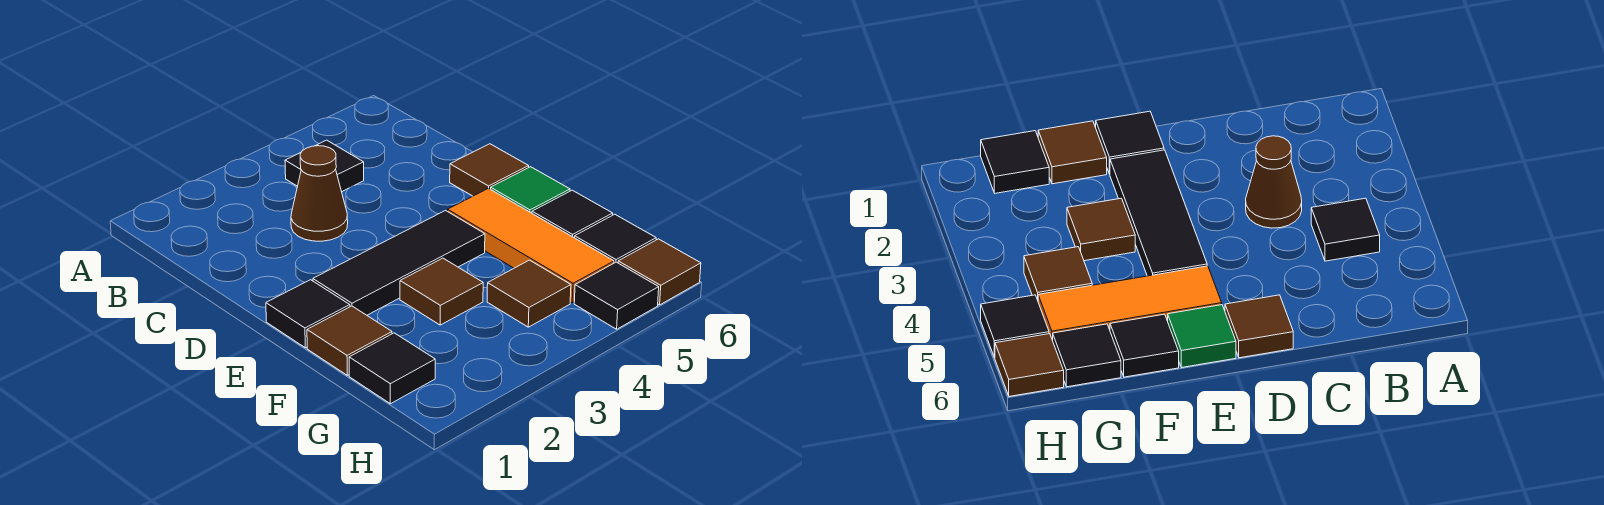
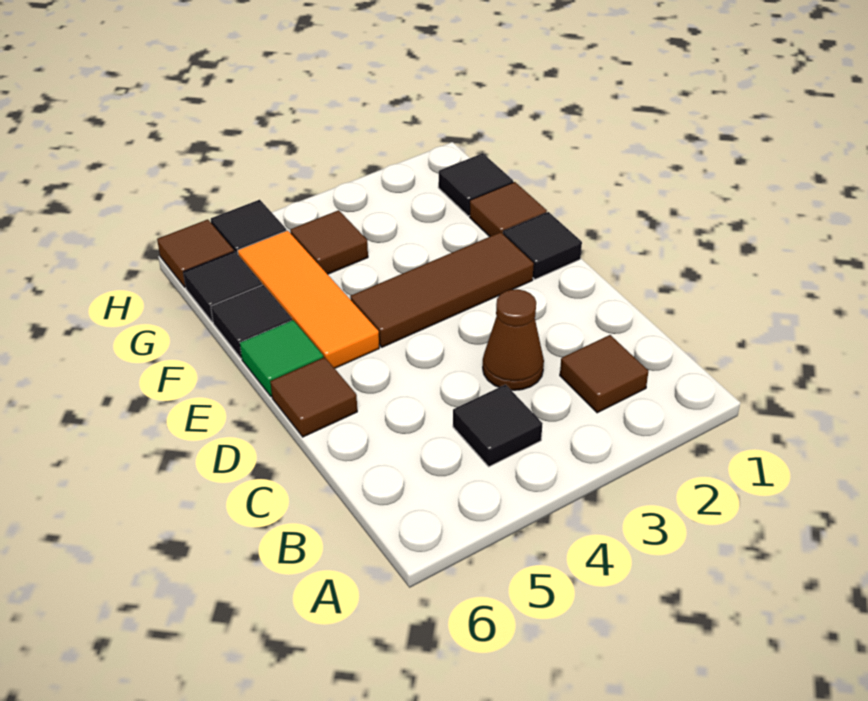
black tile E2:E4 level 1 -> brown tile E2:E4 level 1
brown tile F3 level 1 -> brown tile B2 level 1

